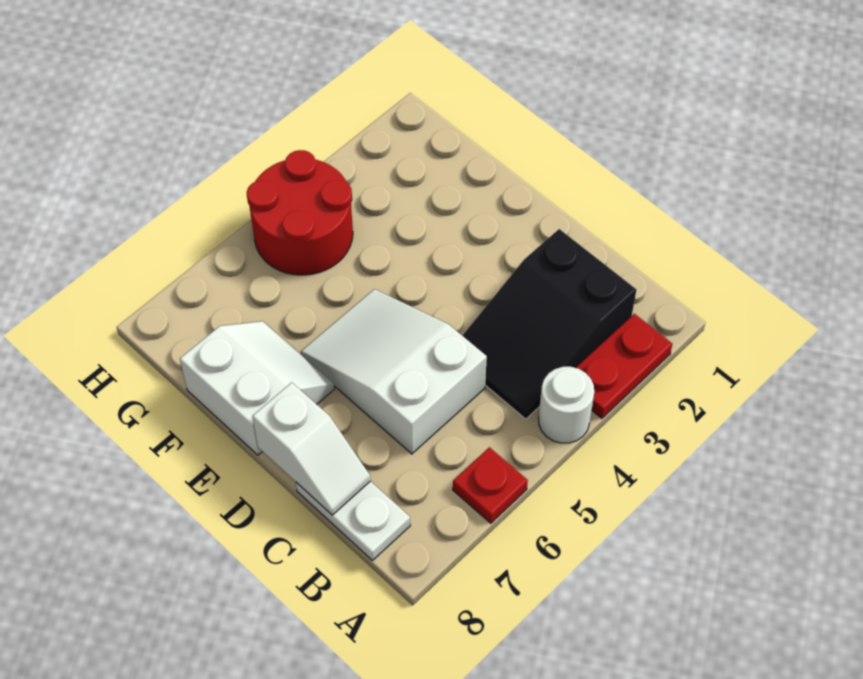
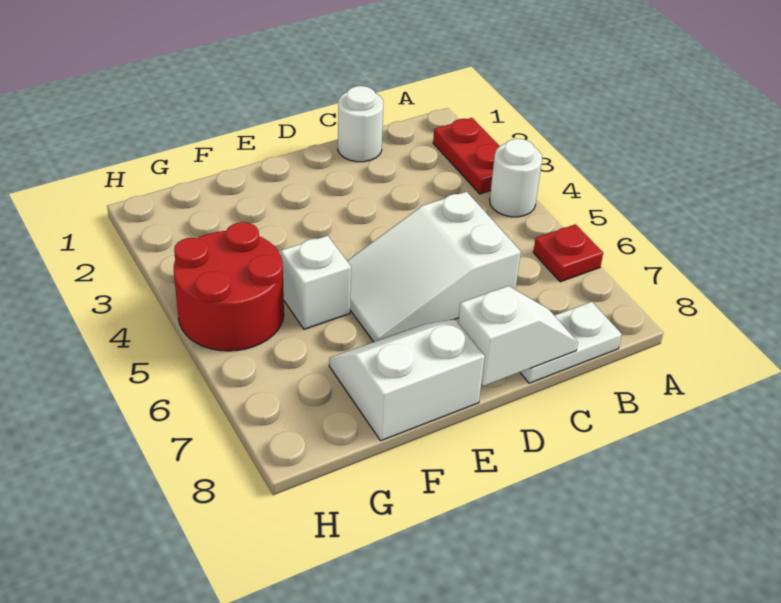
black slope B2:C4 level 1 top 2 -> none
none -> white round brick C1 level 1
none -> white brick F5 level 1

